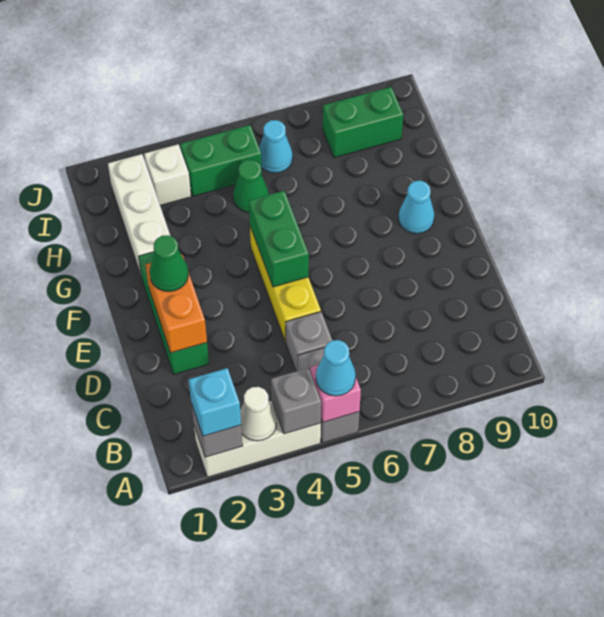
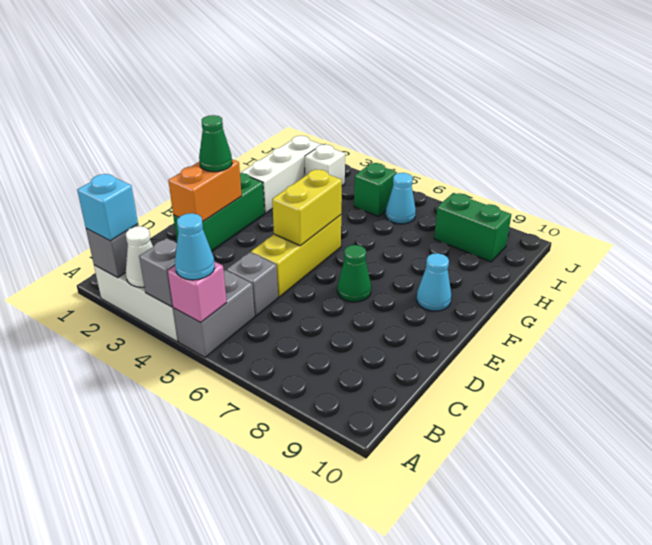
green brick E5:F5 level 2 -> yellow brick E5:F5 level 2
green cone H5 level 1 -> green cone E7 level 1
green brick I4:I5 level 1 -> green brick I5 level 1

